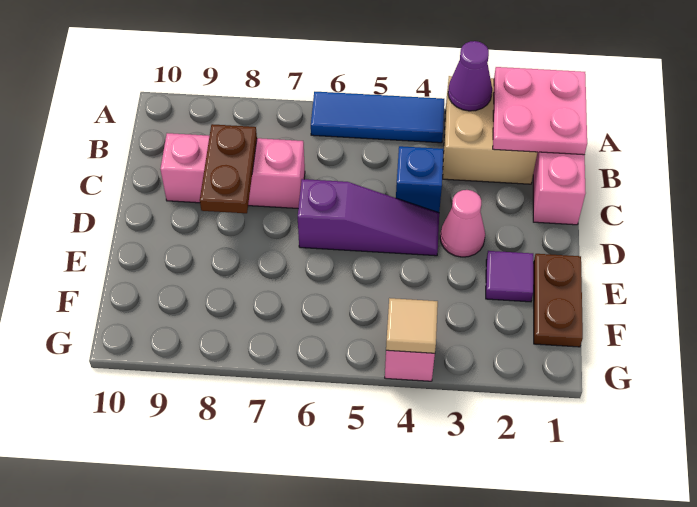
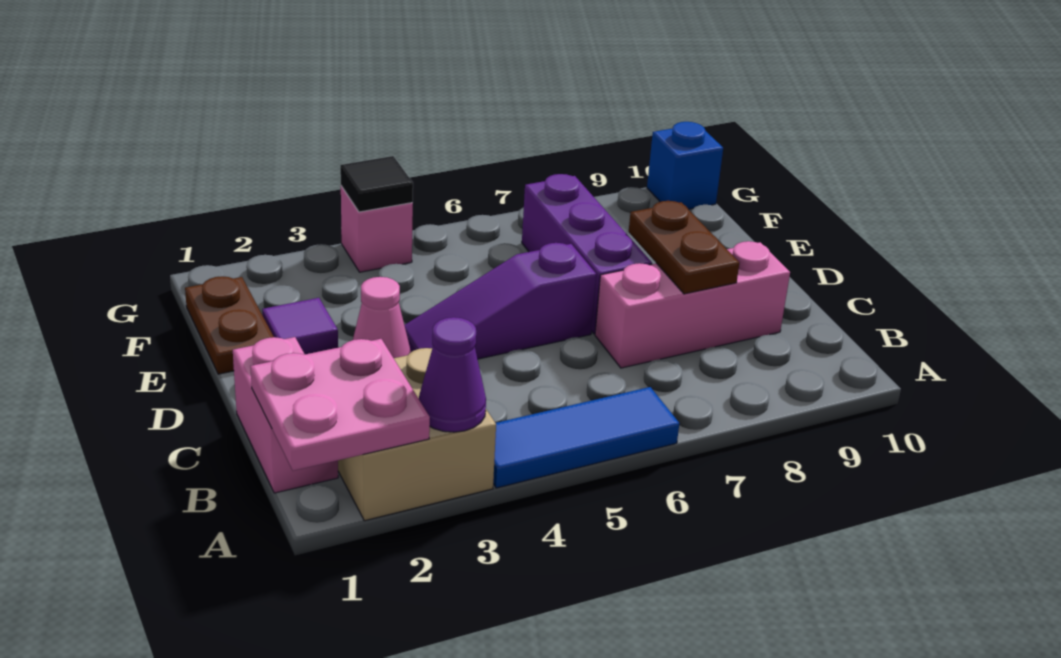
blue brick C4 level 1 -> blue brick G10 level 1
none -> purple brick D7:F7 level 1
tan tile G4 level 2 -> black tile G4 level 2

